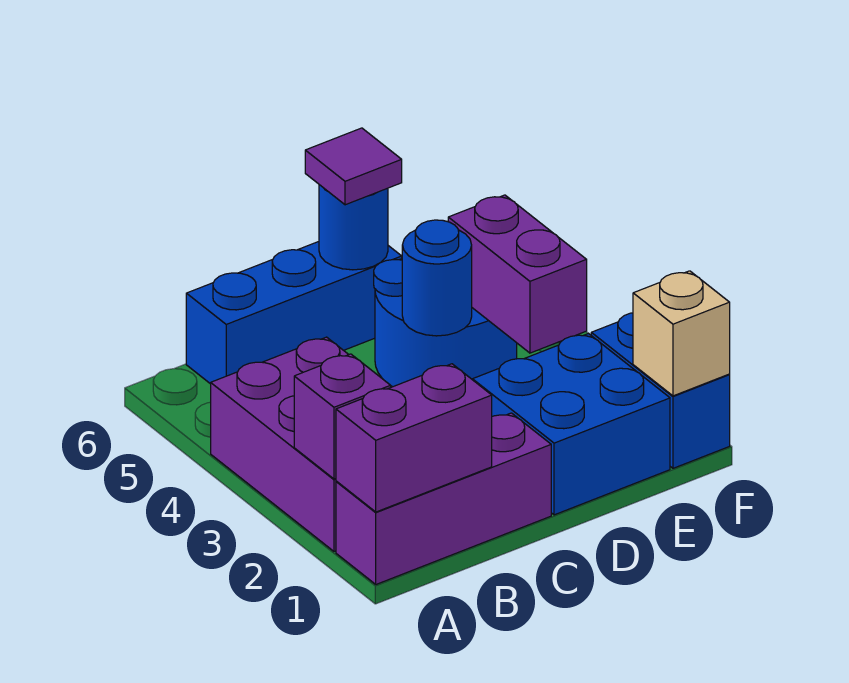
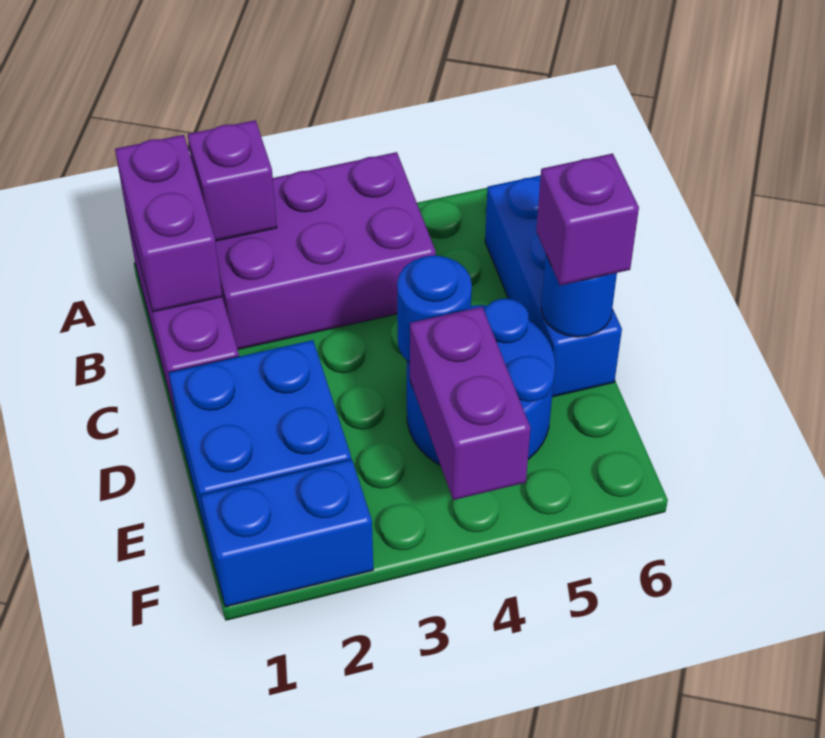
purple tile D6 level 3 -> purple brick D6 level 3
purple brick E3:E4 level 2 -> purple brick E4:F4 level 2
tan brick F1 level 2 -> none

